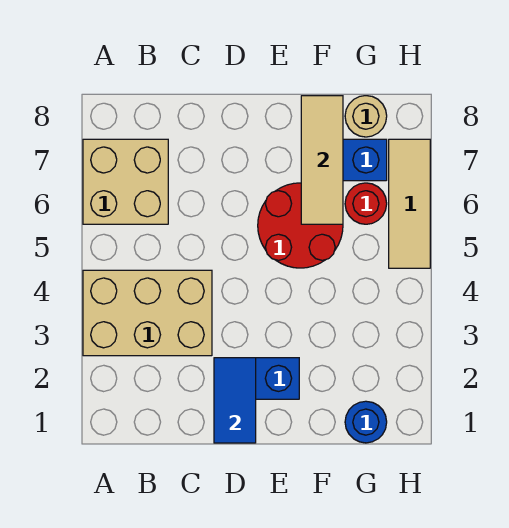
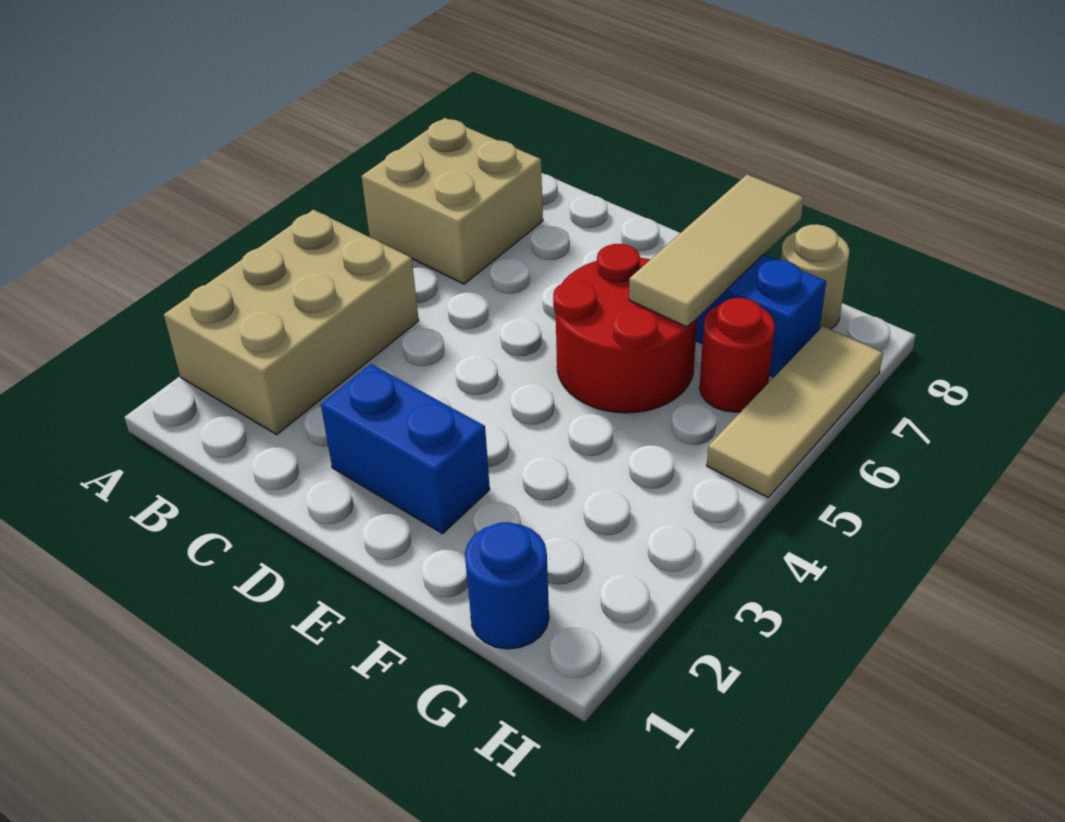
tan brick A3:C4 level 1 -> tan brick A2:B4 level 1
blue tile D1:D2 level 2 -> none

